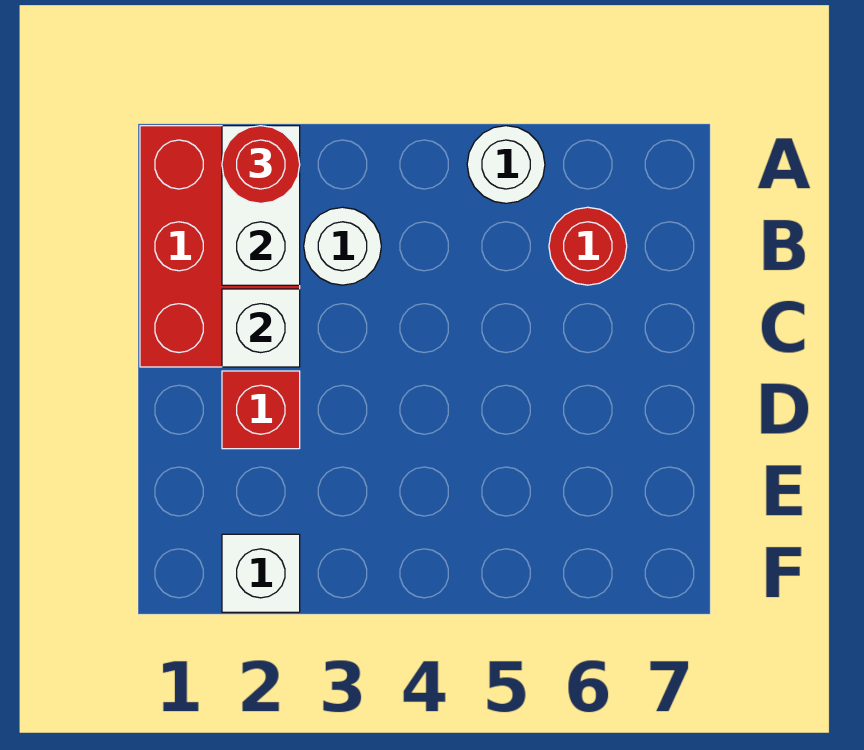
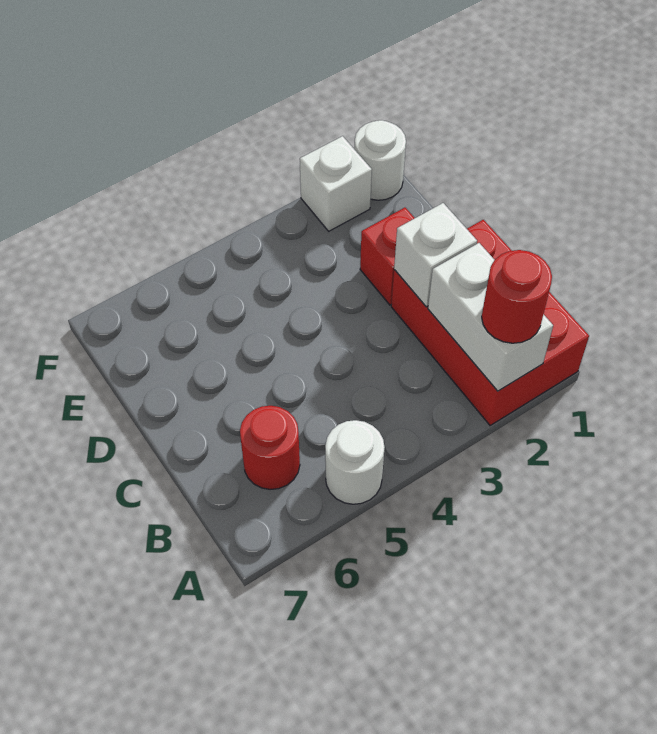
white round brick B3 level 1 -> white round brick F1 level 1

